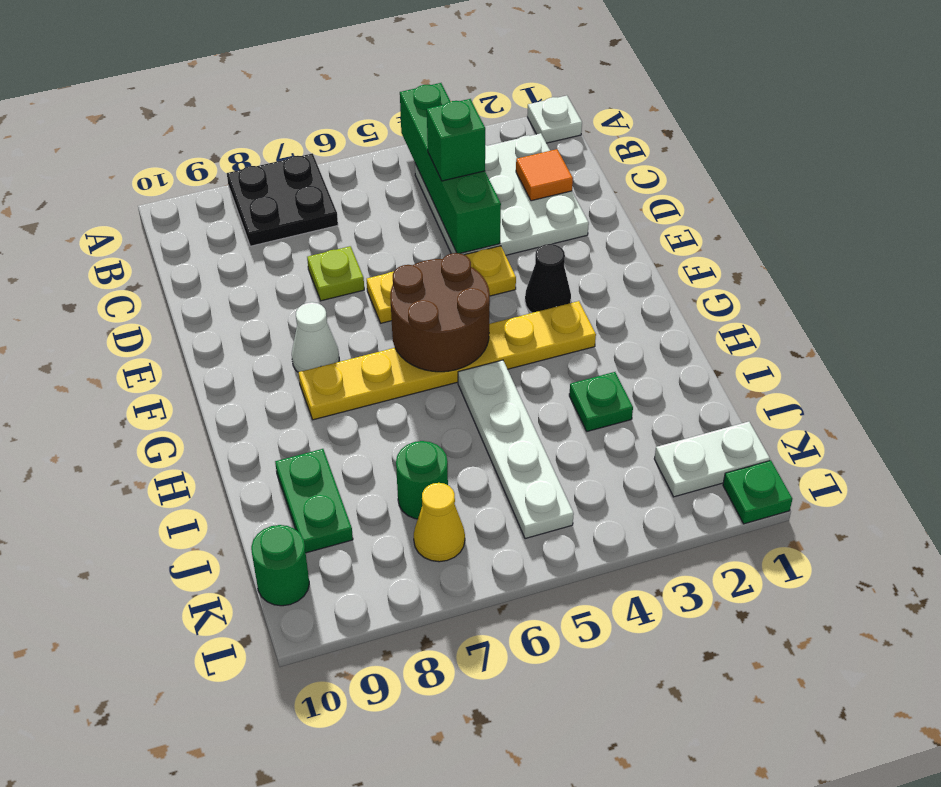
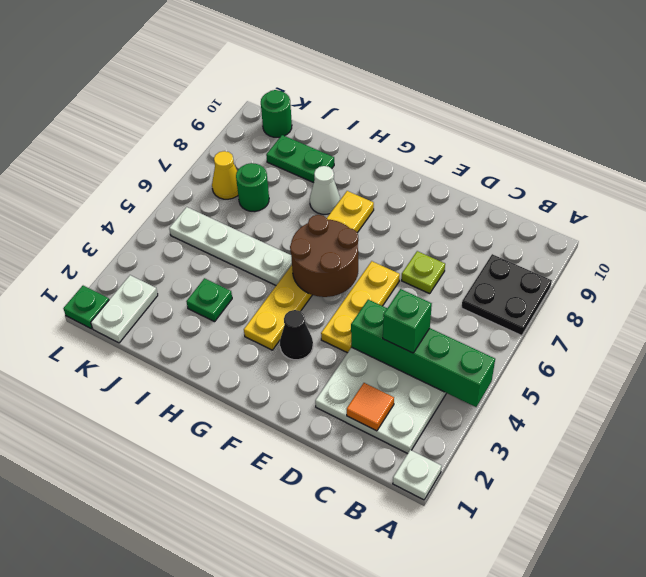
white cone F8 level 1 -> white cone H8 level 1

